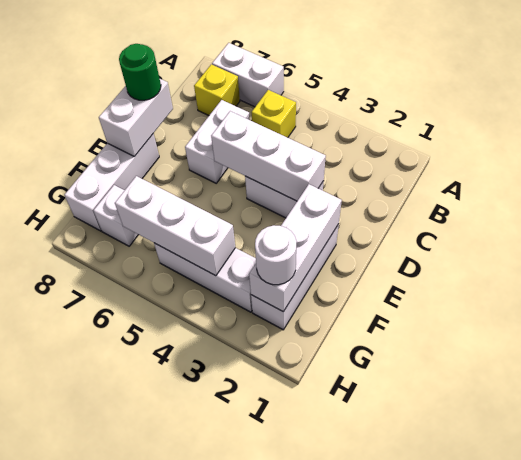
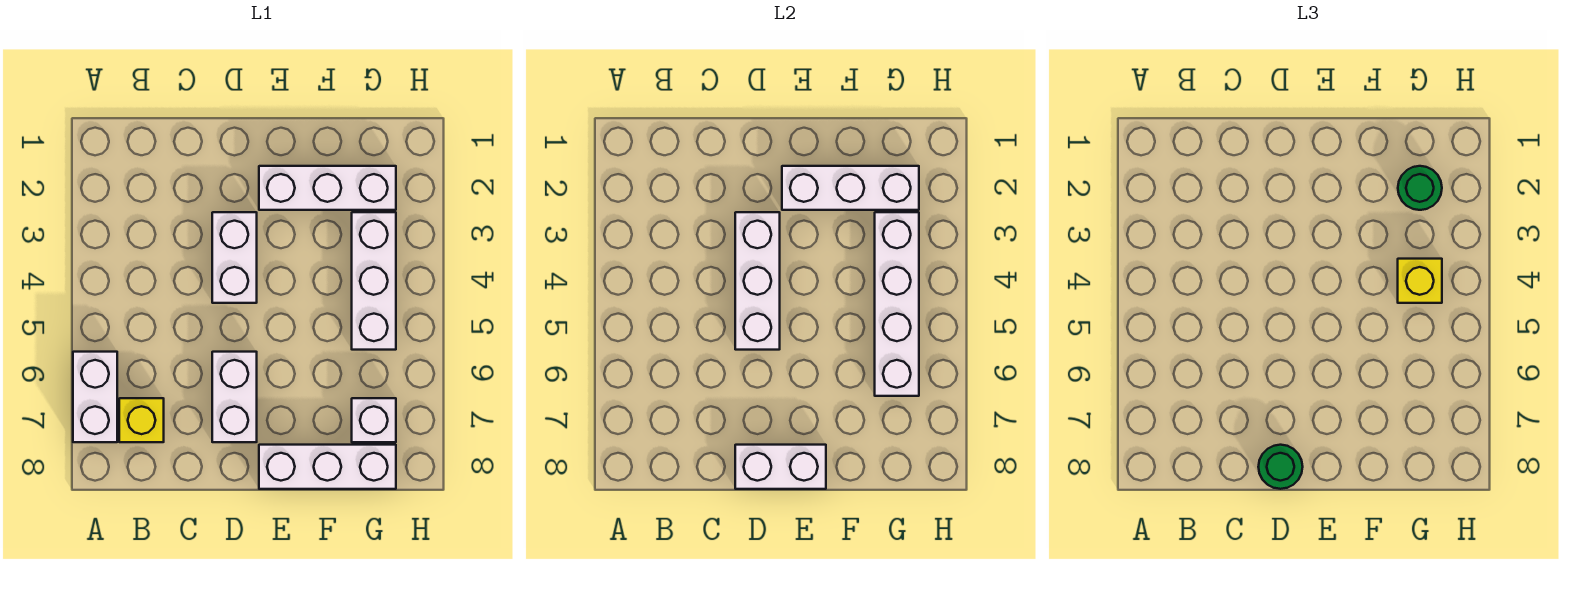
yellow brick B5 level 1 -> yellow brick G4 level 3
white brick C6:D6 level 1 -> white brick D6:D7 level 1
white round brick G2 level 3 -> green round brick G2 level 3
white brick G4:G6 level 2 -> white brick G3:G6 level 2

